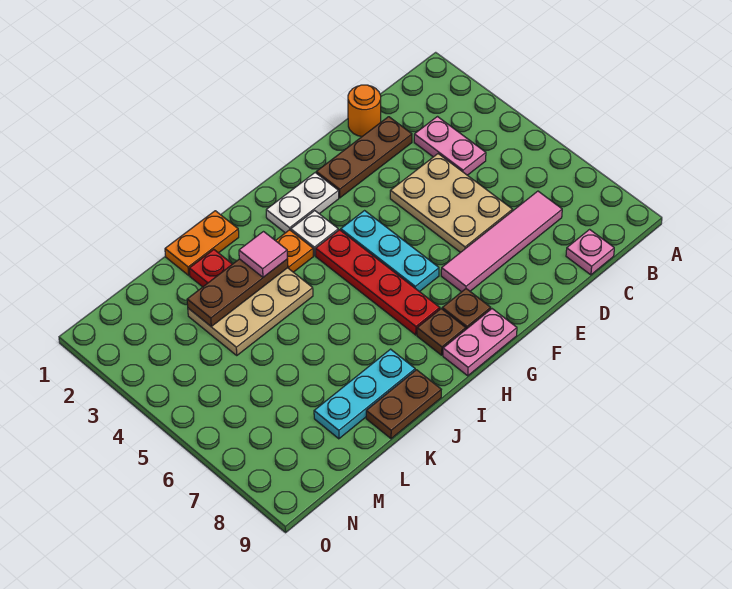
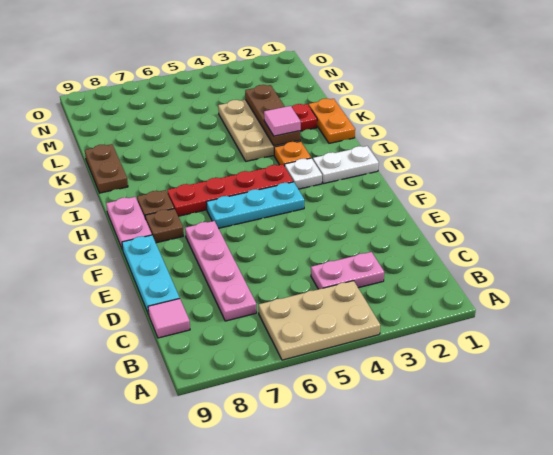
pink tile C7:F7 level 1 -> pink plate C7:F7 level 1
pink plate C9 level 1 -> pink tile C9 level 1
orange round brick D1 level 1 -> none
brown plate D2:F2 level 1 -> none
tan plate D4:E6 level 1 -> tan plate A4:B6 level 1
white plate G2:H2 level 1 -> white plate H1:H2 level 1
cyan plate J8:L8 level 1 -> cyan plate D9:F9 level 1

